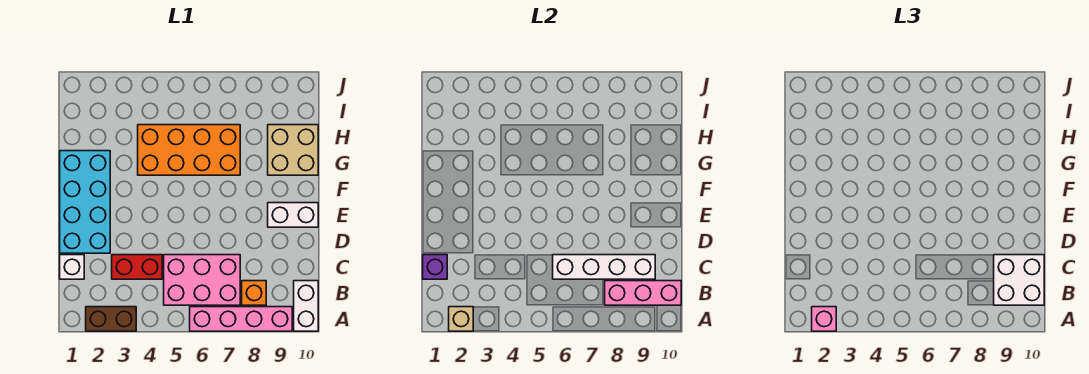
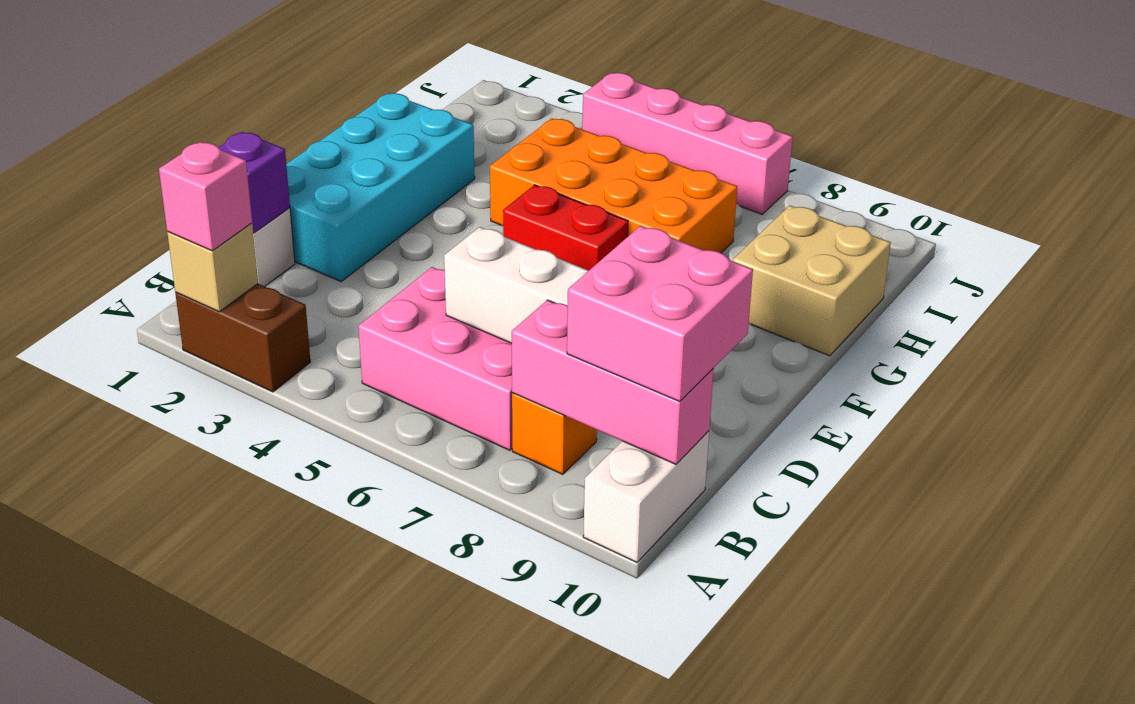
pink brick A6:A9 level 1 -> pink brick J4:J7 level 1
white brick B9:C10 level 3 -> pink brick B9:C10 level 3
red brick C3:C4 level 1 -> red brick F5:F6 level 1
white brick E9:E10 level 1 -> none

